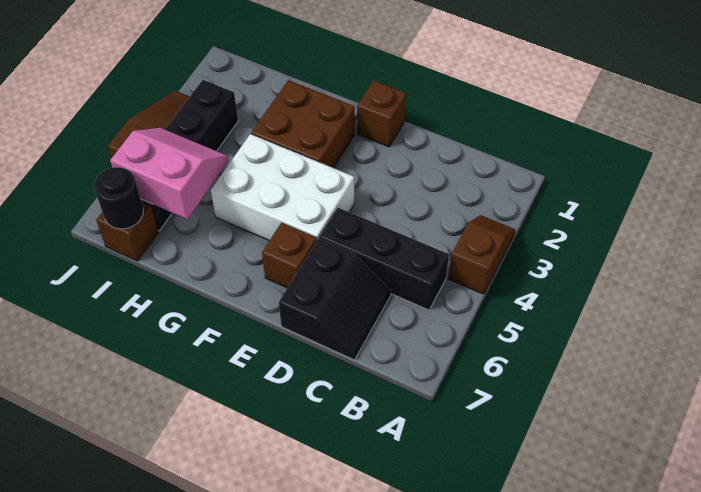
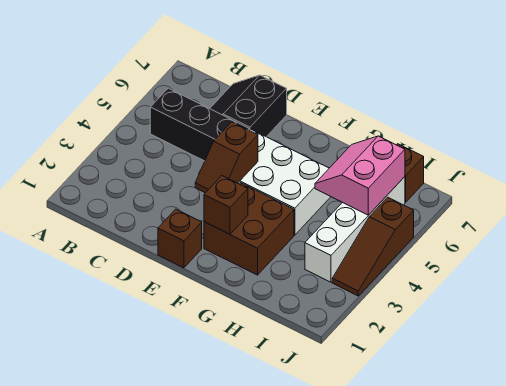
brown slope A3:A4 level 1 top 4 -> brown slope E3:E4 level 2 top 4
brown brick E6 level 1 -> brown brick F2 level 2
pink slope H5:I6 level 2 top 6 -> pink slope H5:I6 level 2 top I
black brick I3:I6 level 1 -> white brick I3:I6 level 1
black round brick I7 level 2 -> none

